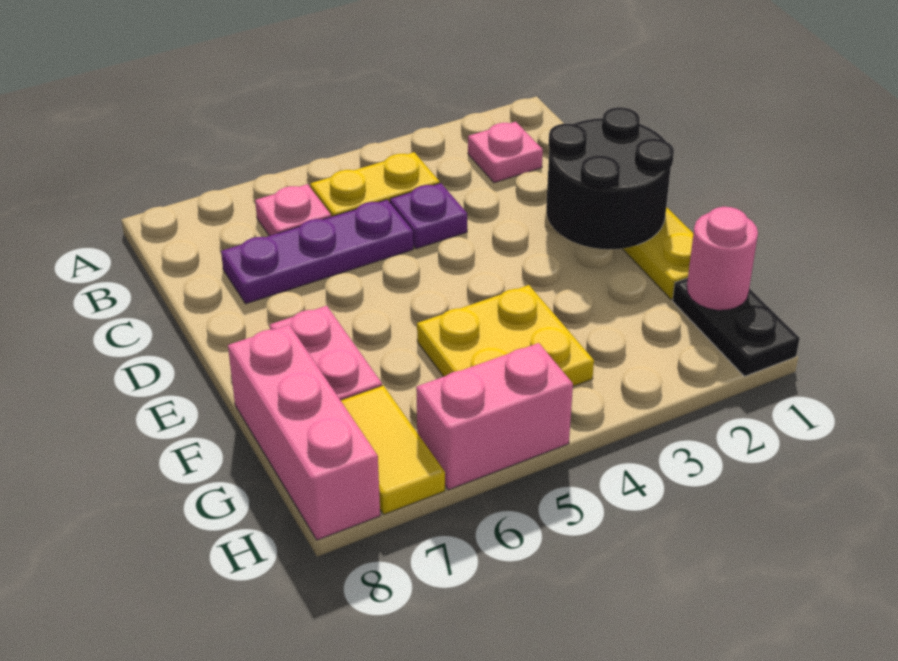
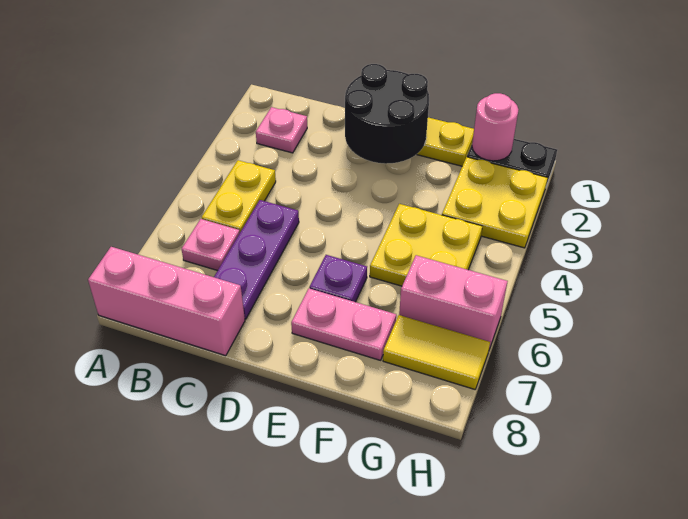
purple plate C4 level 1 -> purple plate E6 level 1
pink brick F8:H8 level 1 -> pink brick A8:C8 level 1
none -> yellow plate G2:H3 level 1
pink brick H5:H6 level 1 -> pink brick G6:H6 level 1

